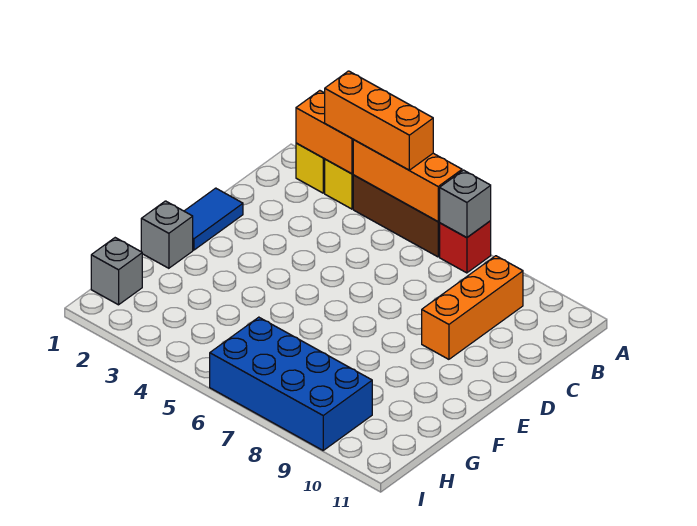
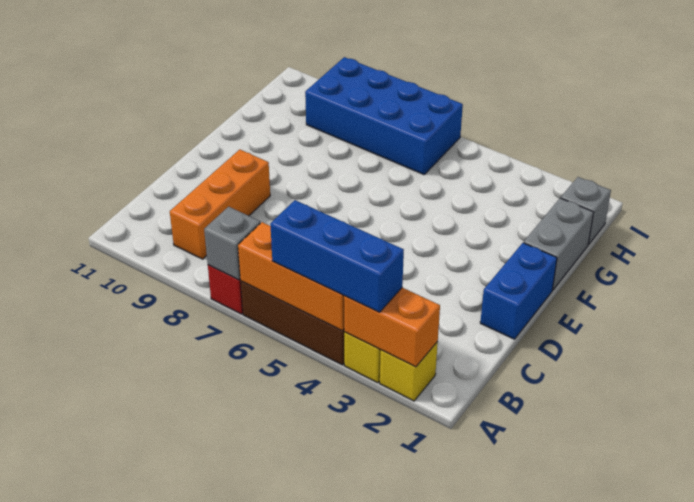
orange brick A3:A5 level 3 -> blue brick A3:A5 level 3
blue tile D1:E1 level 1 -> blue brick D1:E1 level 1
grey brick F1 level 1 -> grey brick F1:G1 level 1

